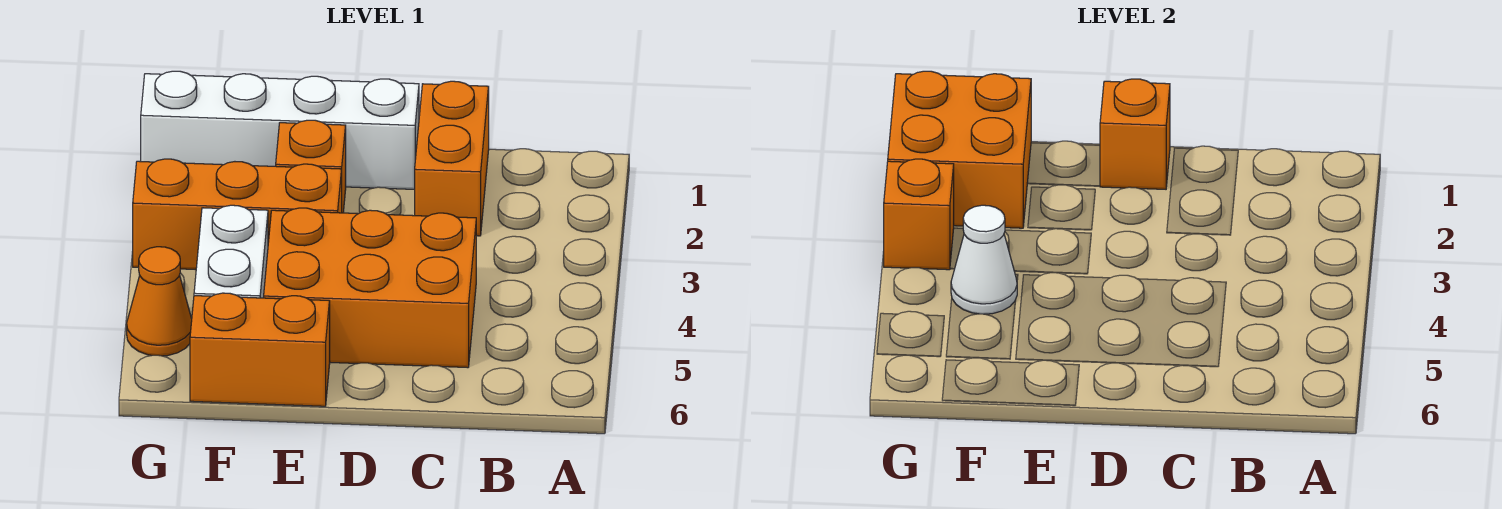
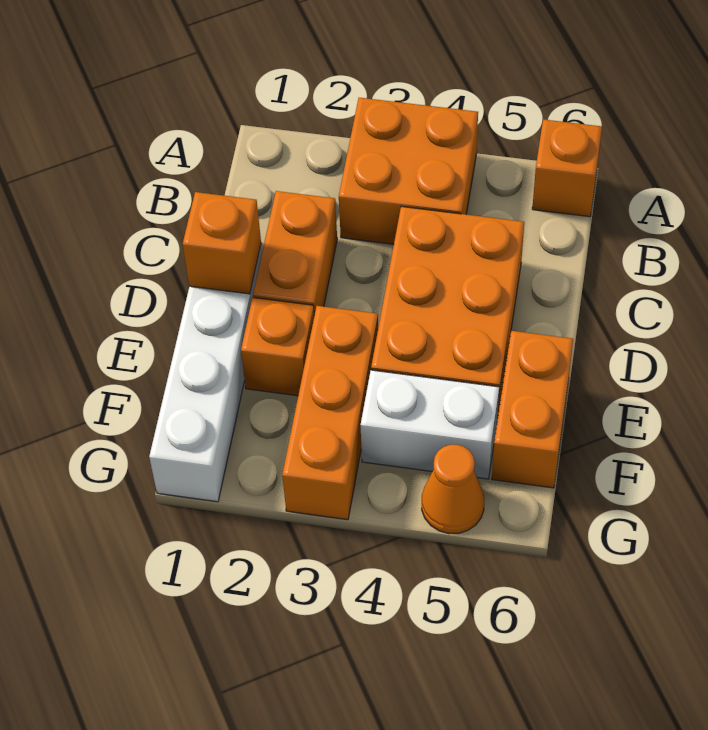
orange brick C1:C2 level 1 -> orange brick C2:D2 level 1
orange brick F1:G2 level 2 -> orange brick A3:B4 level 1
white cone F4 level 2 -> none
orange brick G3 level 2 -> orange brick A6 level 1

